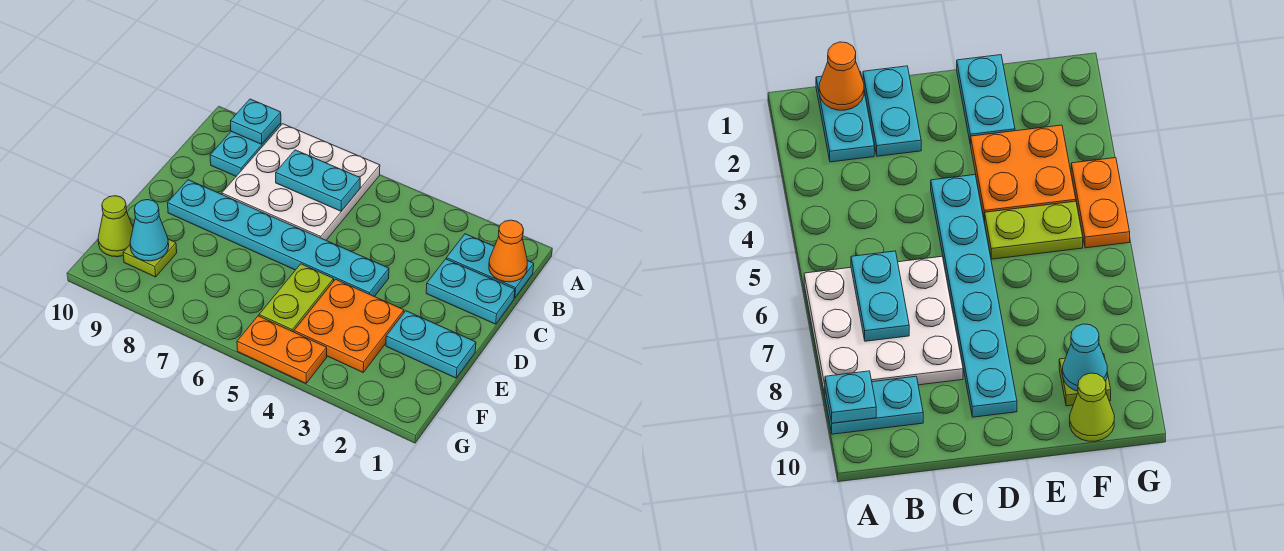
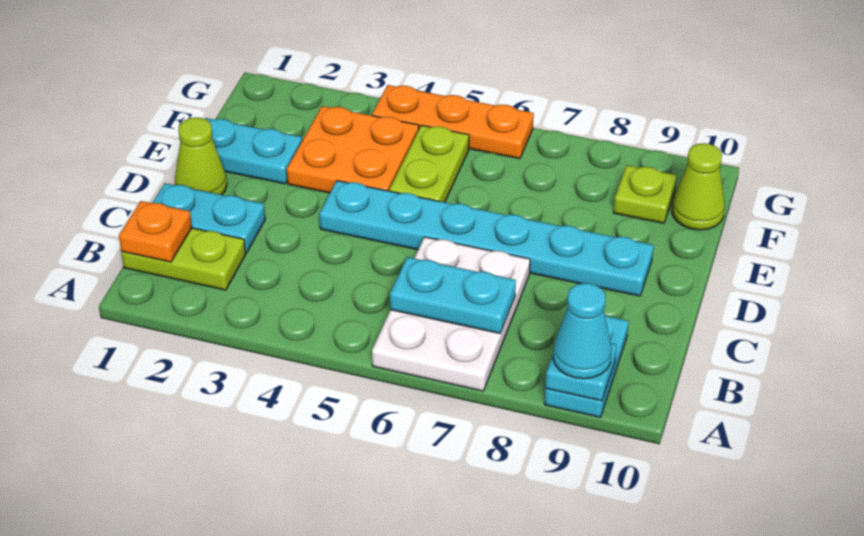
white plate A6:C8 level 1 -> white plate A6:C7 level 1
cyan plate B1:B2 level 1 -> lime plate B1:B2 level 1
orange cone B1 level 2 -> orange plate B1 level 2
none -> lime cone D1 level 1
cyan cone F9 level 2 -> cyan cone A9 level 3
orange plate G4:G5 level 1 -> orange plate G4:G6 level 1

